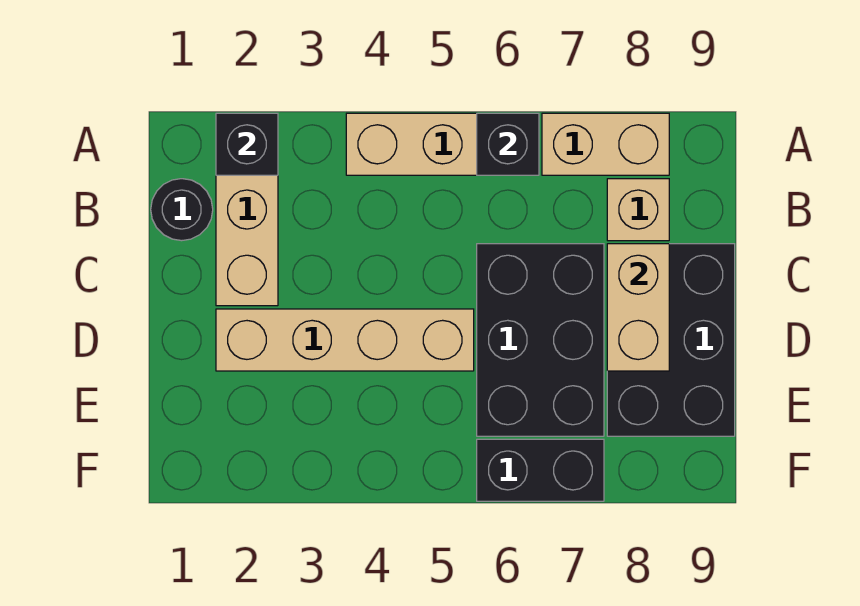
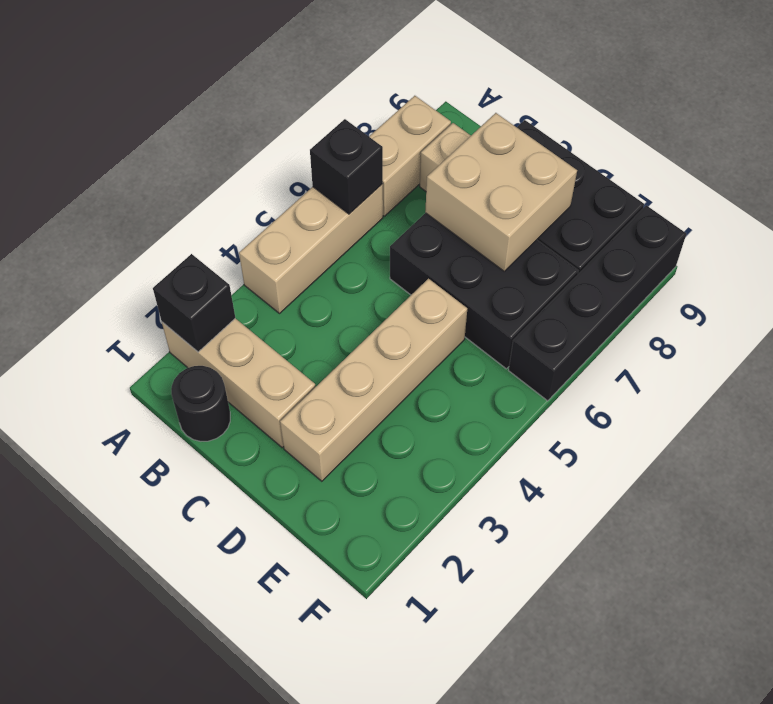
tan brick C8:D8 level 2 -> tan brick C7:D8 level 2
black brick F6:F7 level 1 -> black brick F6:F9 level 1

